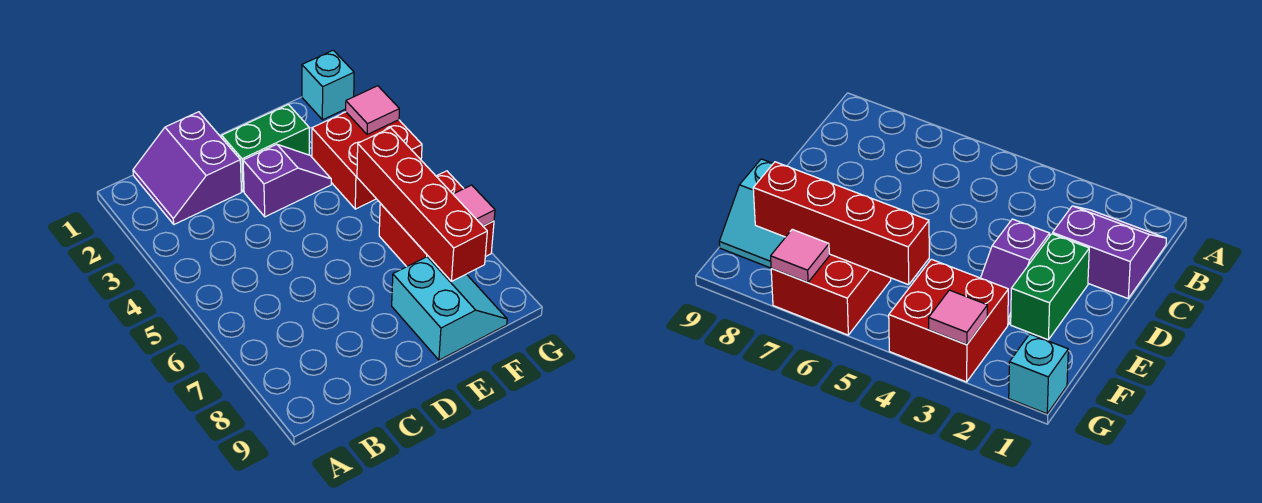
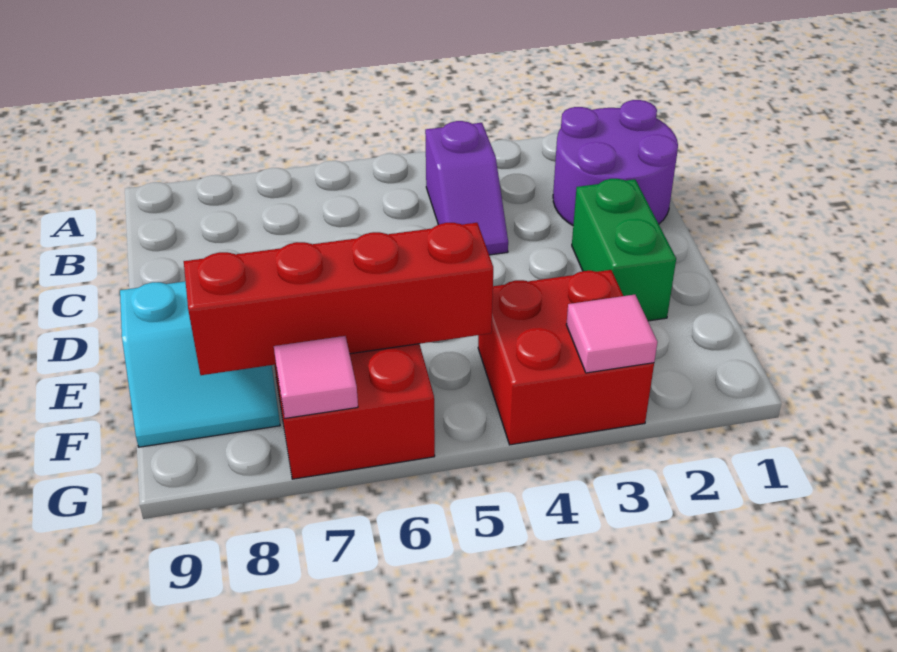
purple slope B1:C2 level 1 top C -> purple round brick B1:C2 level 1
purple slope D3:E3 level 1 top D -> purple slope B4:C4 level 1 top B
cyan brick G1 level 1 -> none

